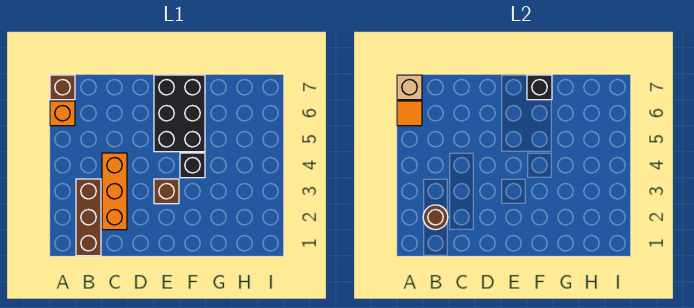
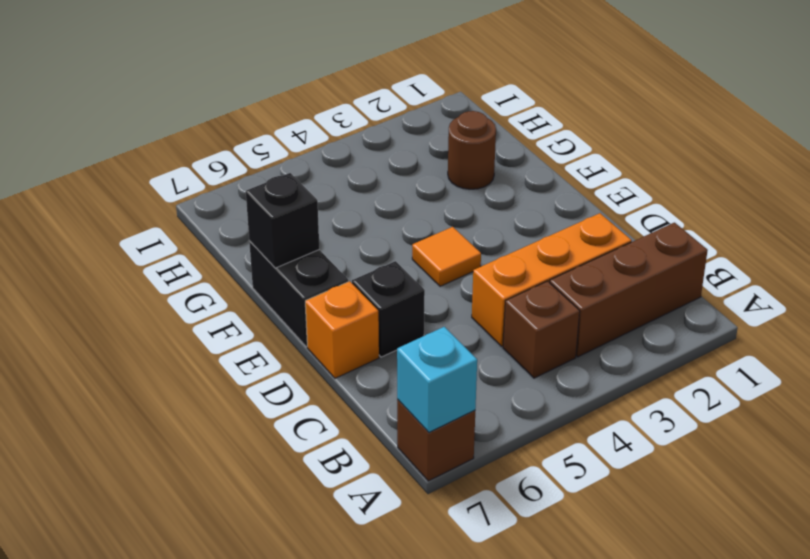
orange brick A6 level 1 -> orange brick D7 level 1
orange tile A6 level 2 -> orange tile E4 level 1
tan brick A7 level 2 -> cyan brick A7 level 2
brown round brick B2 level 2 -> brown round brick G2 level 1
brown brick E3 level 1 -> brown brick B4 level 1
black brick E5:F7 level 1 -> black brick E7:F7 level 1
black brick F4 level 1 -> black brick D6 level 1

